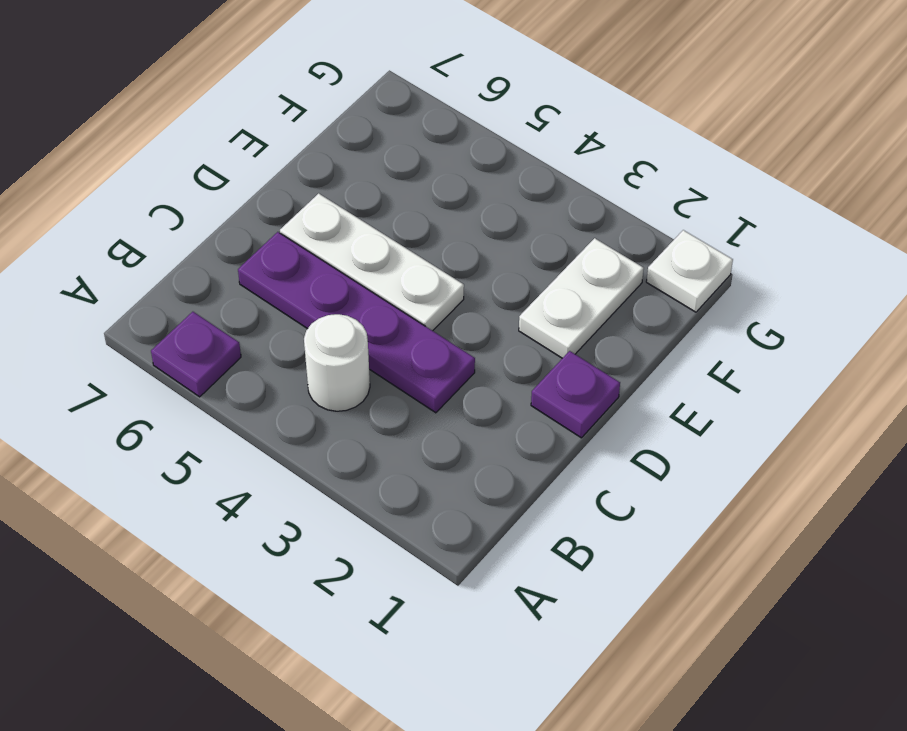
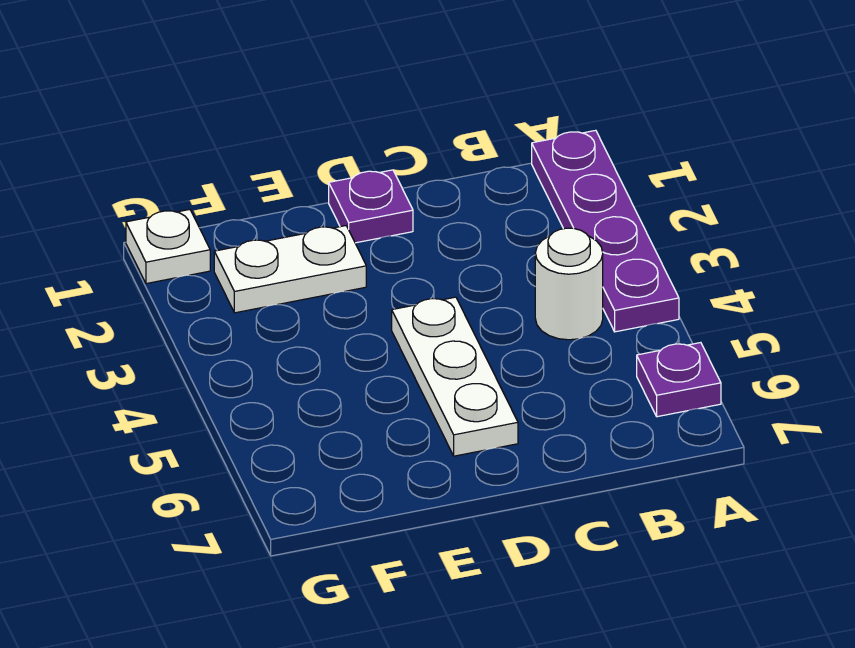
purple plate C3:C6 level 1 -> purple plate A1:A4 level 1

